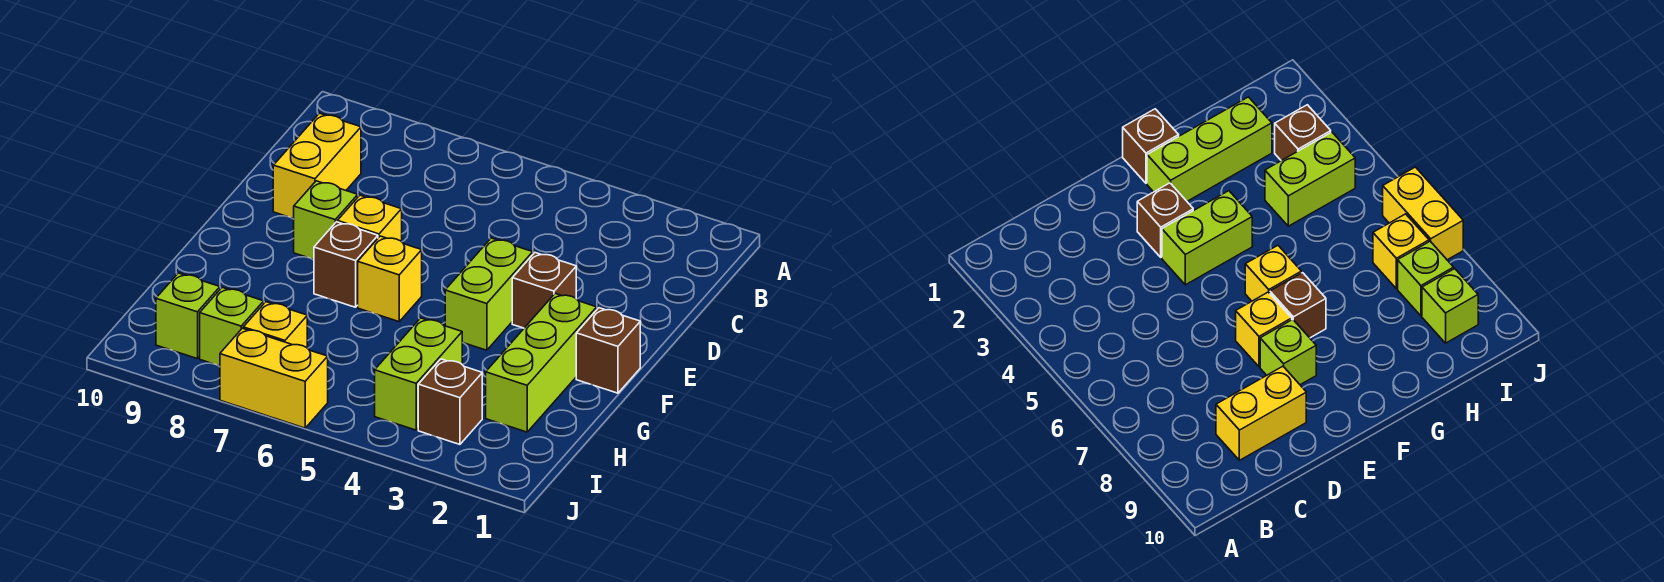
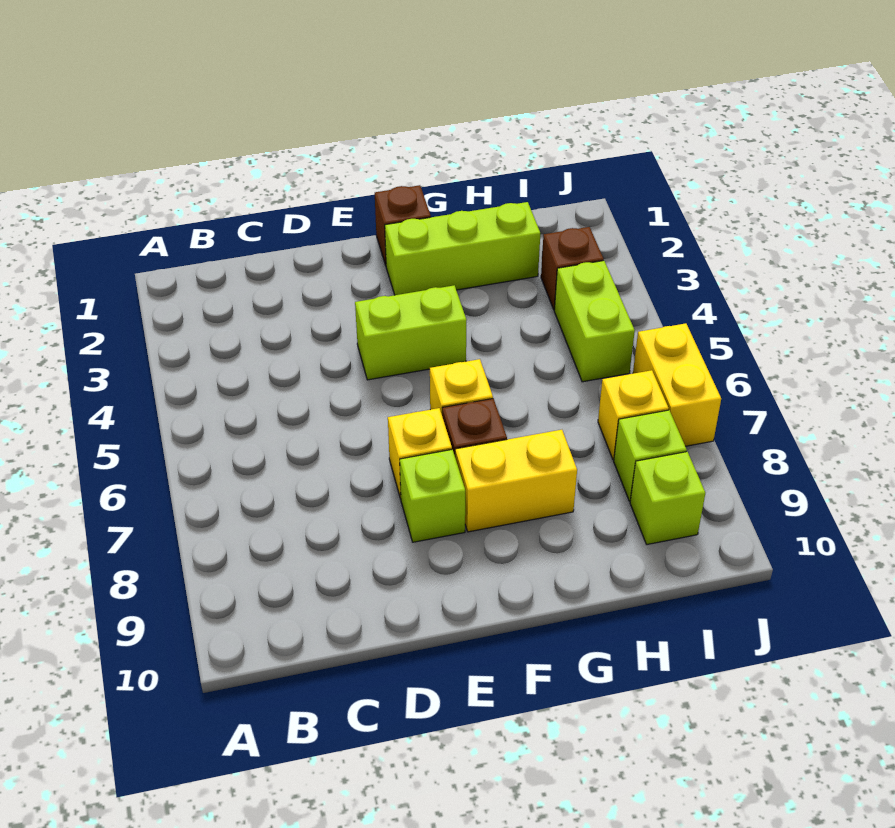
yellow brick C9:D9 level 1 -> yellow brick F8:G8 level 1
brown brick E3 level 1 -> none
lime brick H4:I4 level 1 -> lime brick I4:I5 level 1

